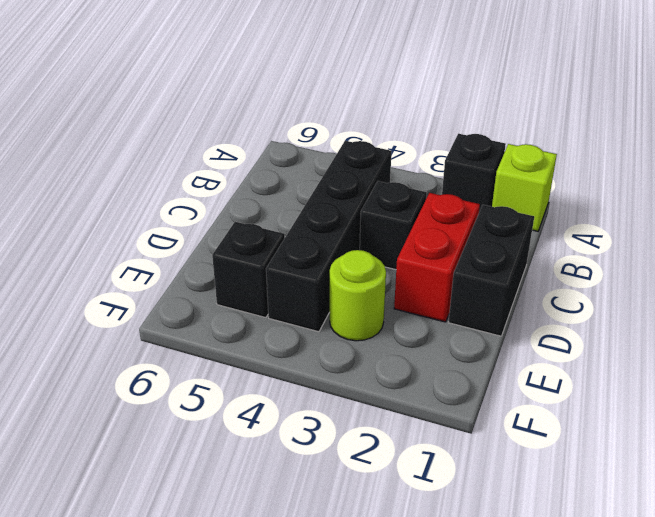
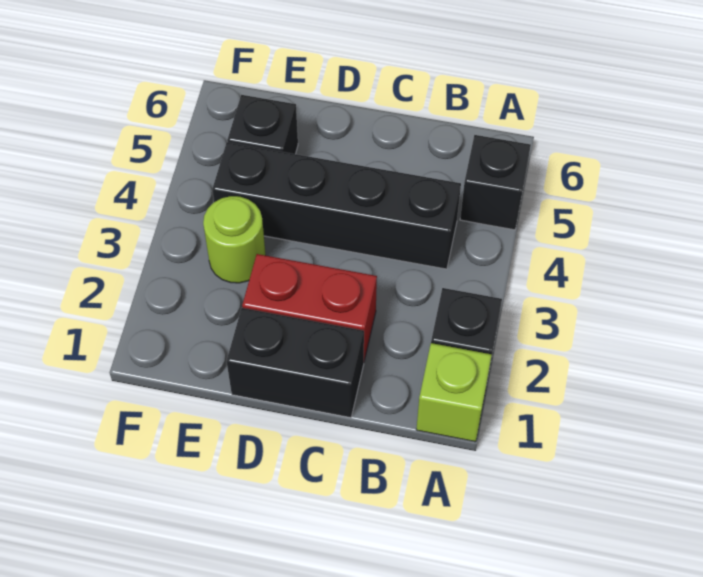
black brick C3 level 1 -> black brick A5 level 1

